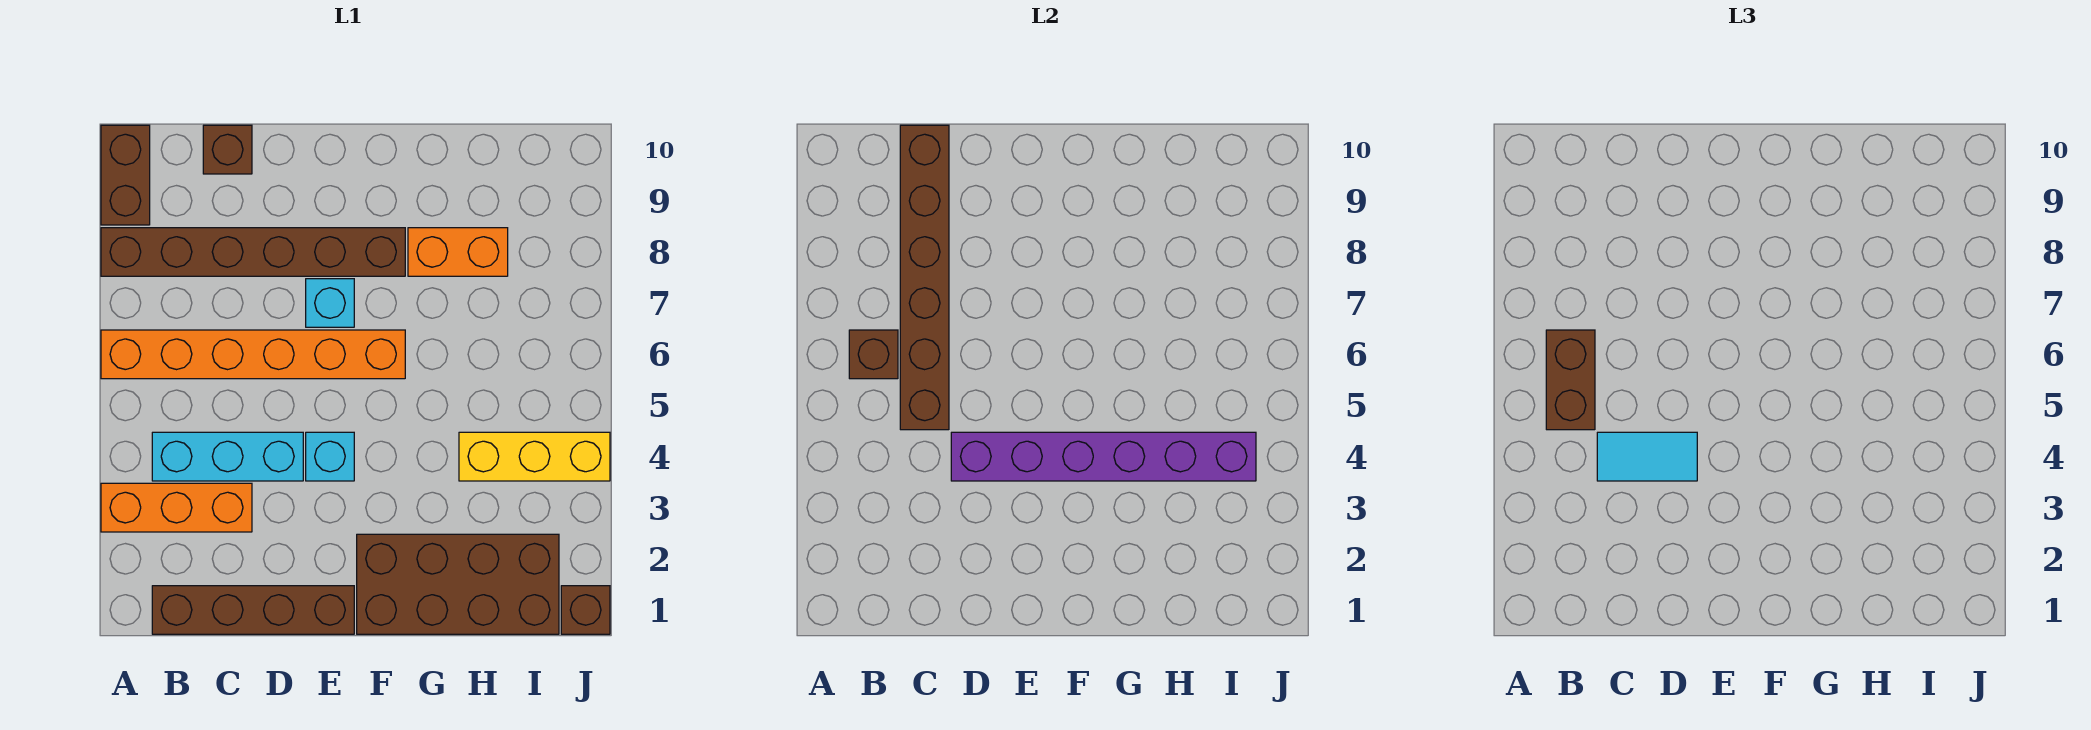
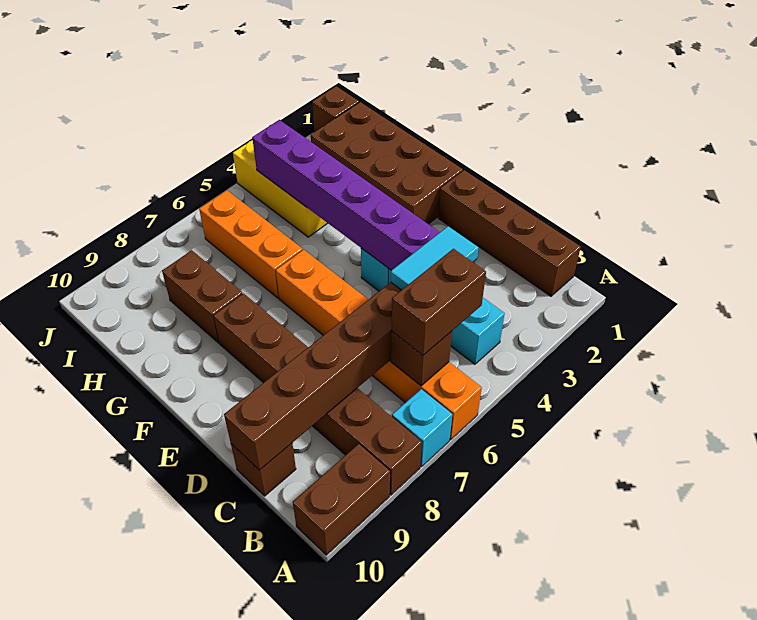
orange brick A3:C3 level 1 -> orange brick G6:I6 level 1
cyan tile C4:D4 level 3 -> cyan tile C4:C5 level 3
cyan brick E7 level 1 -> cyan brick A7 level 1
orange brick G8:H8 level 1 -> brown brick G8:H8 level 1

